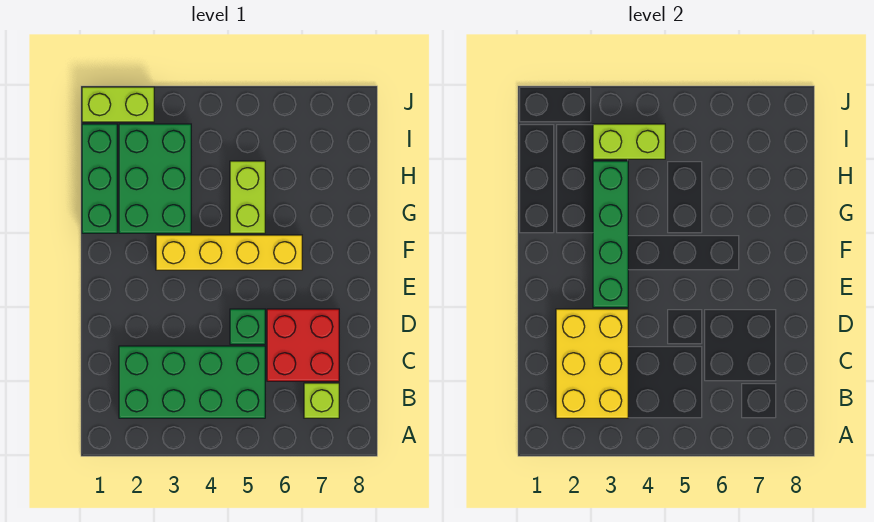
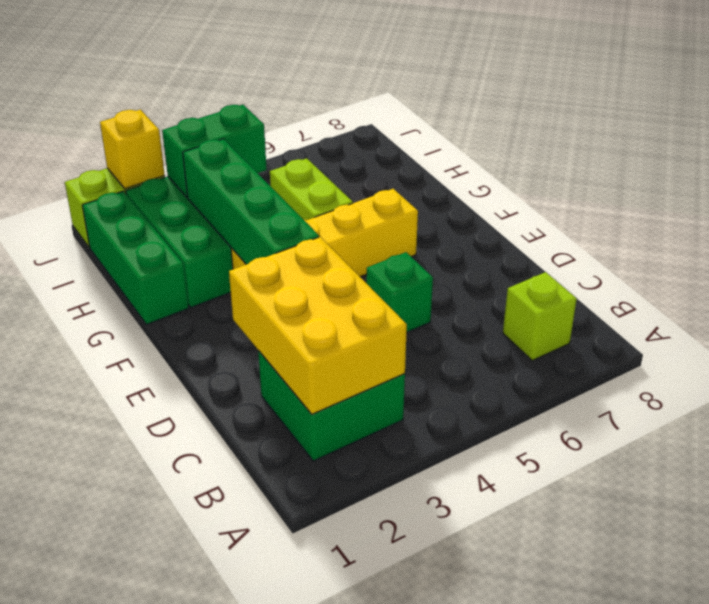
green brick B2:C5 level 1 -> green brick B2:C3 level 1
red brick C6:D7 level 1 -> none
lime brick I3:I4 level 2 -> green brick I3:I4 level 2
none -> yellow brick J2 level 2

